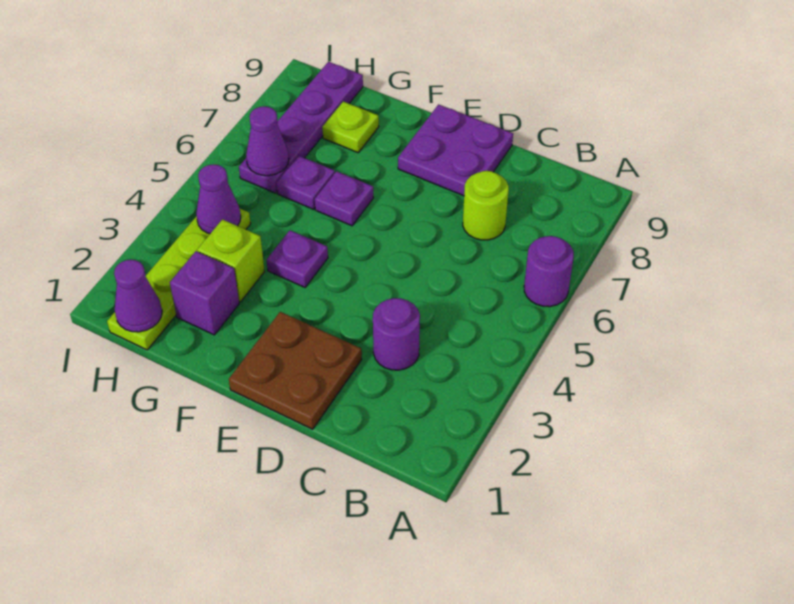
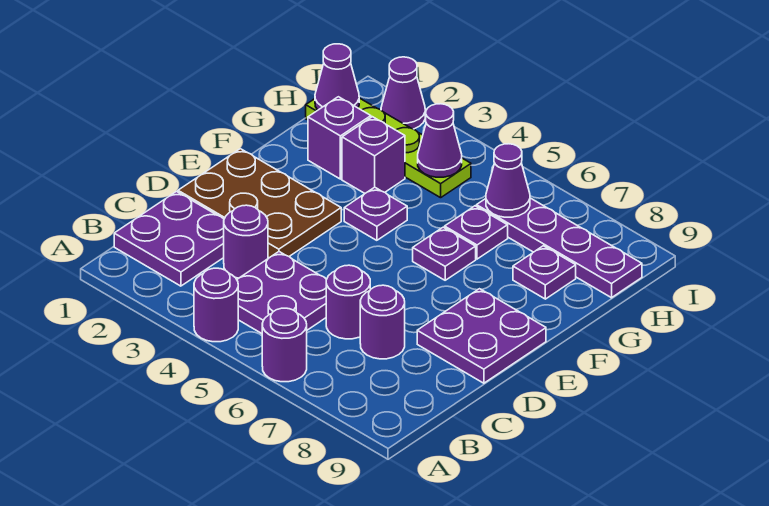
none -> purple round brick A4 level 1
none -> purple plate B1:C2 level 1
none -> purple plate B4:C5 level 1
none -> purple round brick C6 level 1
lime round brick C7 level 1 -> purple round brick C7 level 1
brown plate D1:E2 level 1 -> brown plate D1:E3 level 1
lime brick G3 level 1 -> purple brick G3 level 1
lime plate G8 level 1 -> purple plate G8 level 1
none -> purple cone I2 level 1

